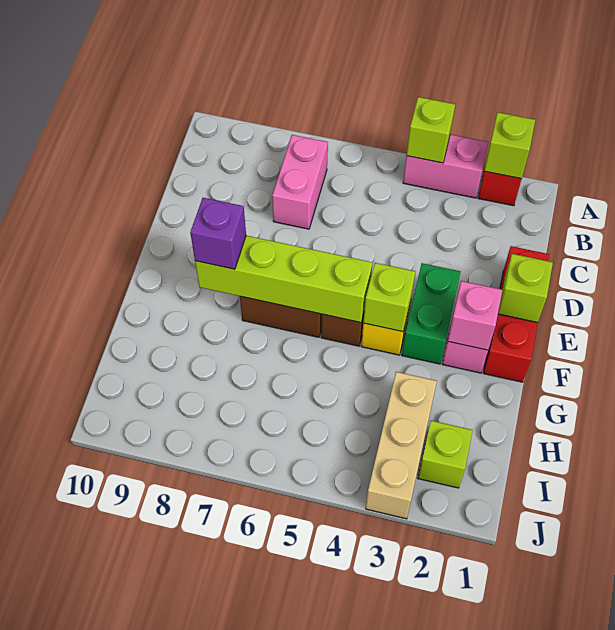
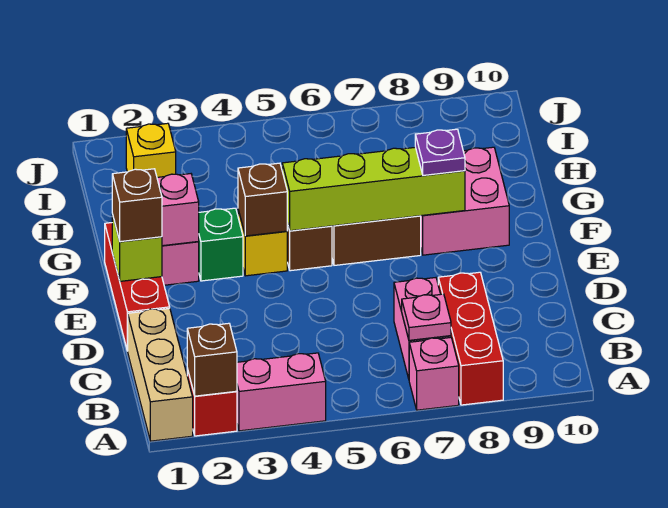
lime brick A2 level 2 -> brown brick A2 level 2
lime brick A4 level 2 -> none
none -> pink brick A7 level 1
none -> red brick A8:C8 level 1
none -> pink plate B7 level 2
none -> brown brick E1 level 3
green brick E3:F3 level 1 -> green brick F3 level 1
lime brick F4 level 2 -> brown brick F4 level 2
none -> pink brick F8:G9 level 1
purple brick F8 level 3 -> purple plate F8 level 3
tan brick H3:J3 level 1 -> tan brick A1:C1 level 1
lime brick I2 level 1 -> yellow brick I2 level 1

